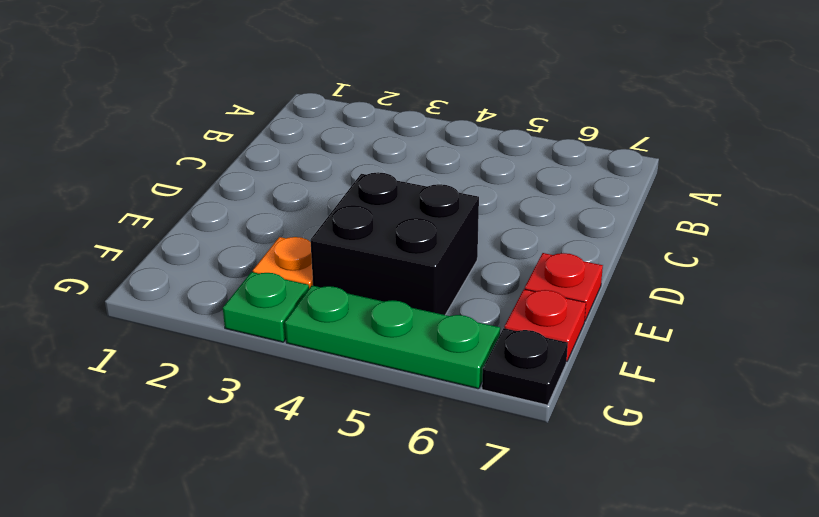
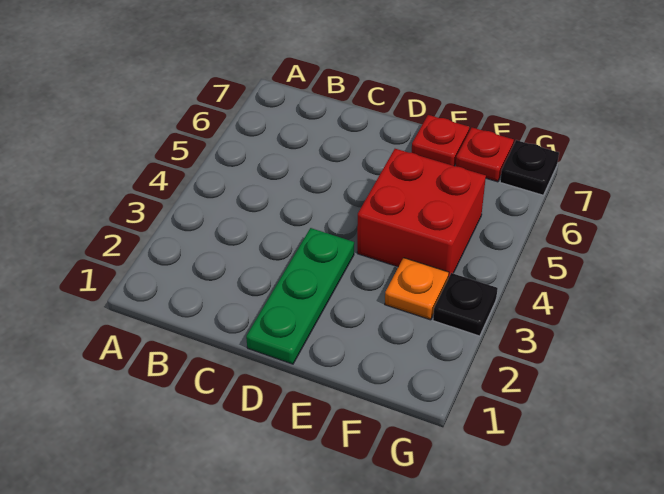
black brick E4:F5 level 1 -> red brick E4:F5 level 1
green plate G3 level 1 -> black plate G3 level 1
green plate G4:G6 level 1 -> green plate D1:D3 level 1

